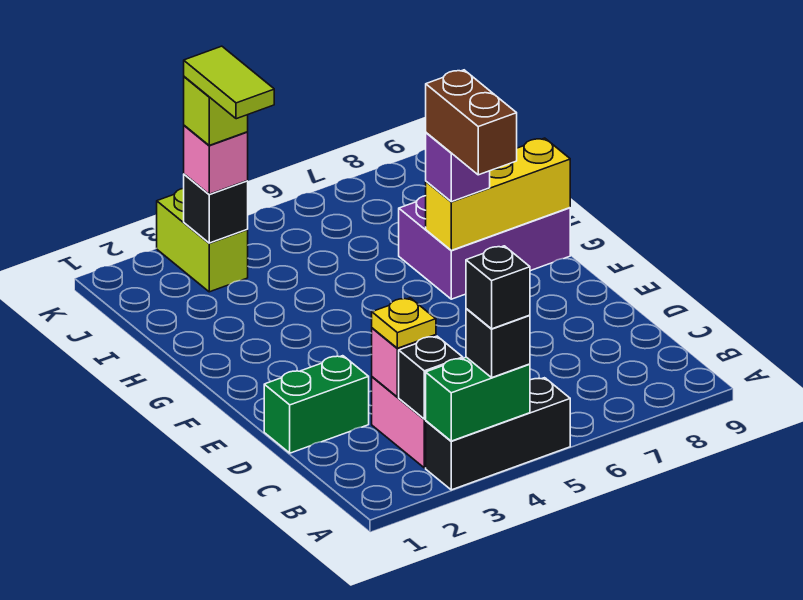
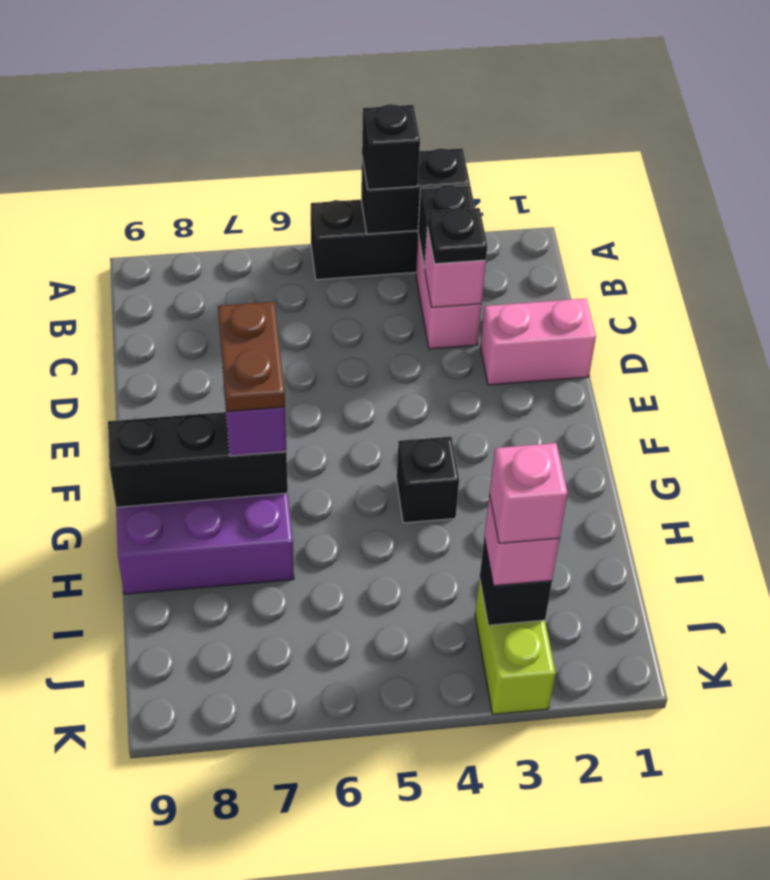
green brick A3:A4 level 2 -> black brick A3:A4 level 2
black brick A4 level 4 -> black brick G4 level 1
yellow plate C3 level 3 -> black plate C3 level 3
green brick D1:D2 level 1 -> pink brick D1:D2 level 1
brown brick F7:G7 level 4 -> brown plate F7:G7 level 4
yellow brick G7:G9 level 2 -> black brick G7:G9 level 2
lime tile I3:J3 level 5 -> none
lime brick J3 level 4 -> pink brick J3 level 4

